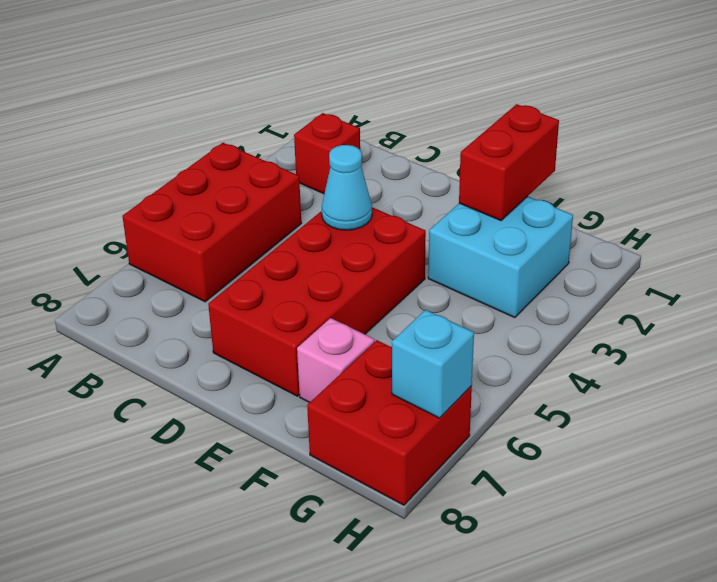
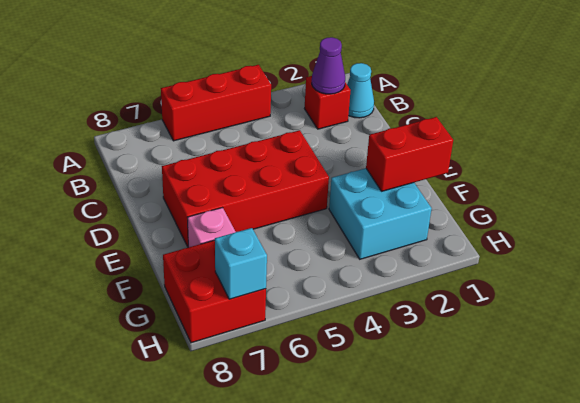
red brick A4:B6 level 1 -> red brick A4:A6 level 1
none -> purple cone B2 level 2
cyan cone D4 level 2 -> cyan cone B1 level 1

